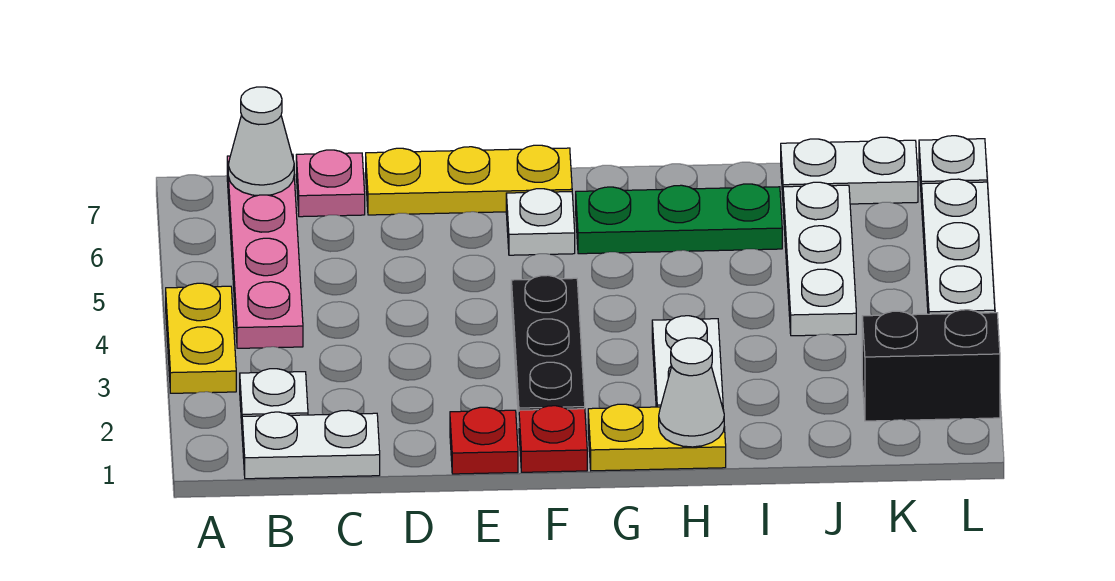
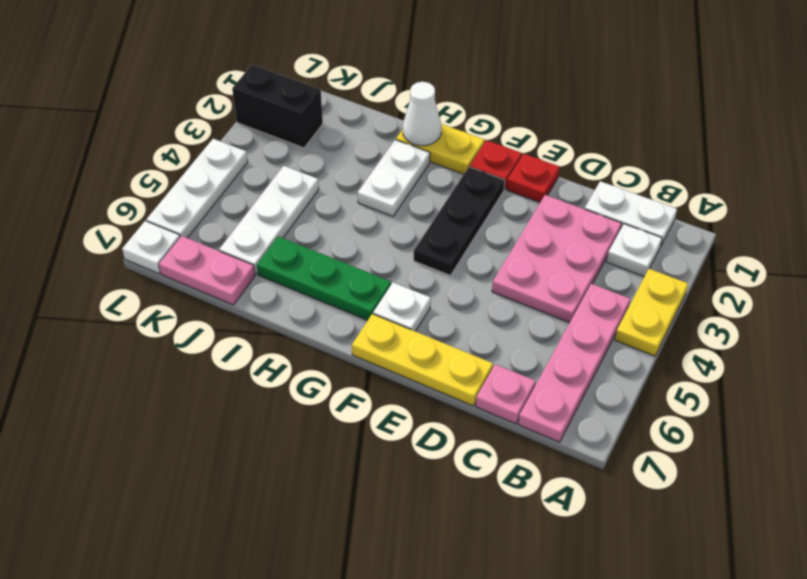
white cone B7 level 2 -> none
none -> pink plate C2:D4 level 1
white plate J7:K7 level 1 -> pink plate J7:K7 level 1

